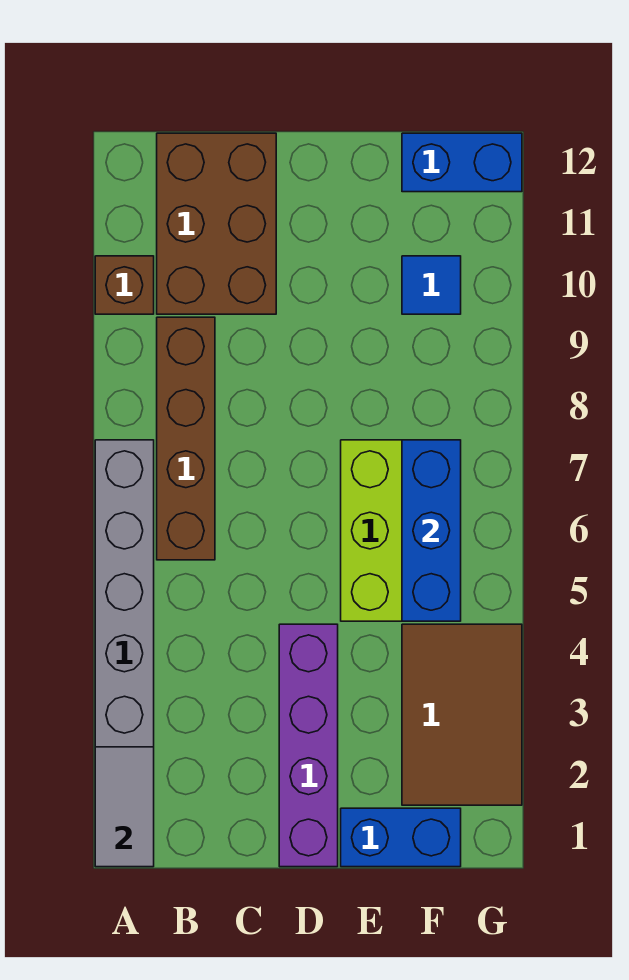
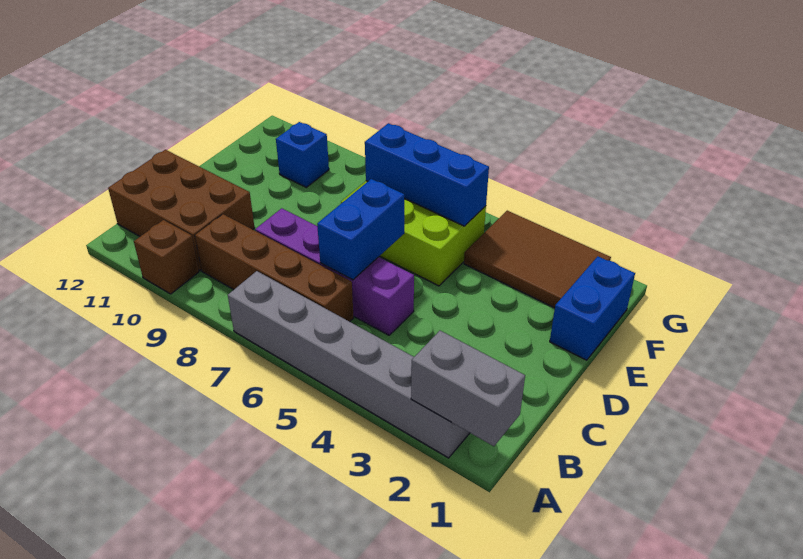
grey tile A1:A2 level 2 -> grey brick A1:A2 level 2
purple brick D1:D4 level 1 -> purple brick C5:C8 level 1
blue tile F10 level 1 -> blue brick F10 level 1
blue brick F12:G12 level 1 -> blue brick C6:D6 level 2

